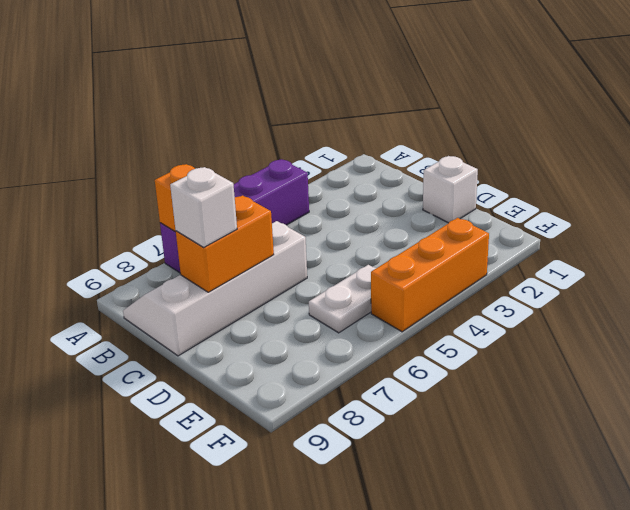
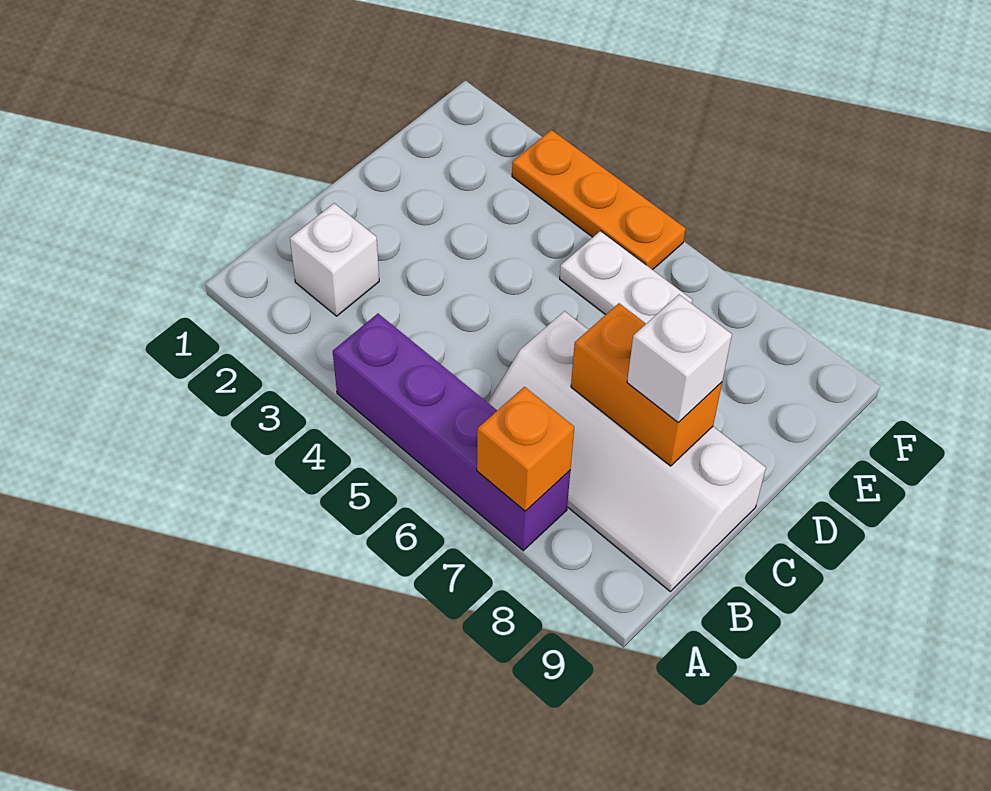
white brick D1 level 1 -> white brick B2 level 1
orange brick F3:F5 level 1 -> orange plate F3:F5 level 1

